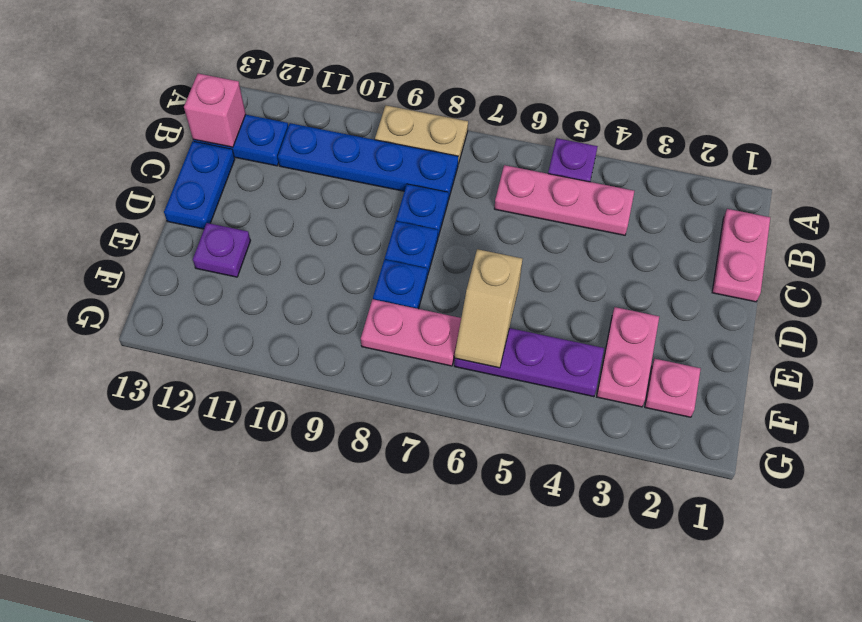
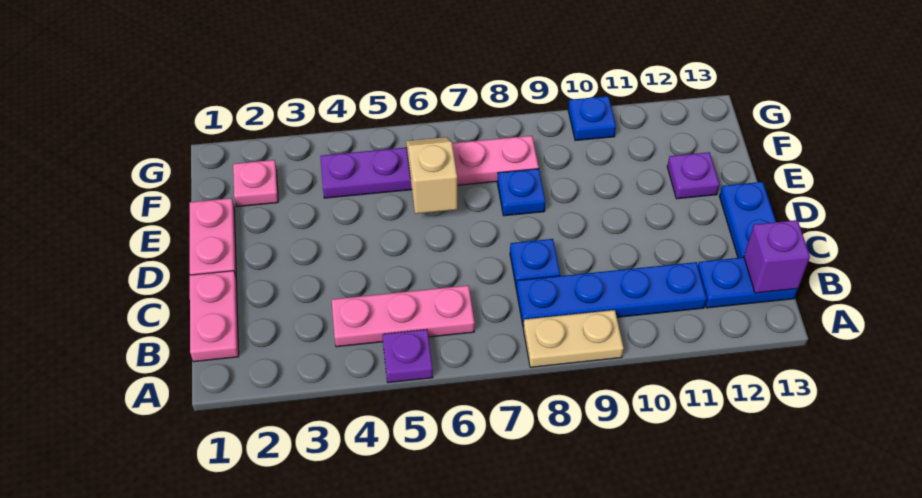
pink brick B13 level 2 -> purple brick B13 level 2
blue plate D8 level 1 -> blue plate G10 level 1
pink plate E3:F3 level 1 -> pink plate D1:E1 level 1

